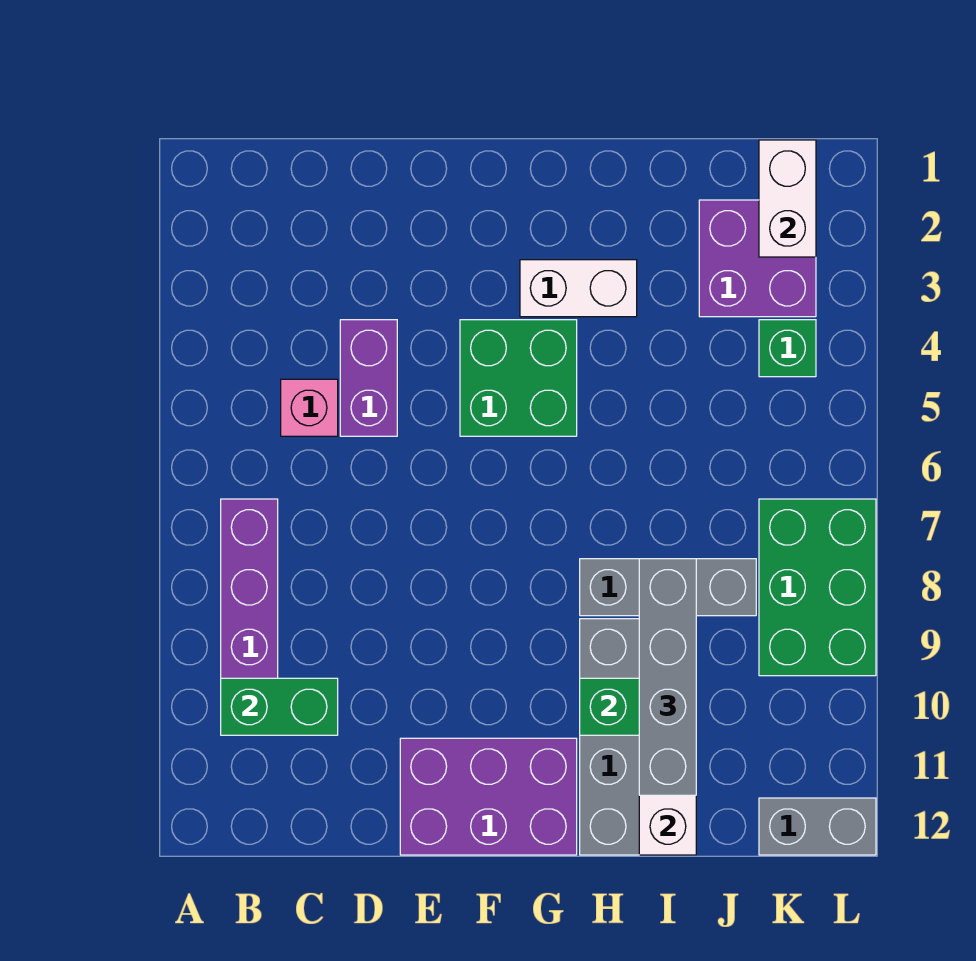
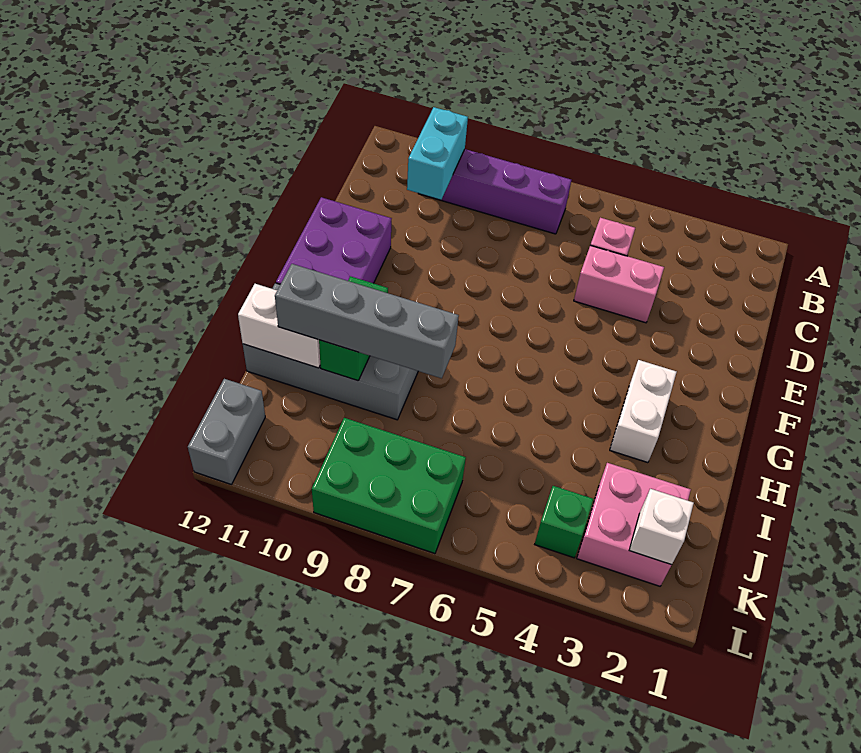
green brick B10:C10 level 2 -> cyan brick B10:C10 level 2
purple brick D4:D5 level 1 -> pink brick D4:D5 level 1
green brick F4:G5 level 1 -> none
grey brick H8:J8 level 1 -> none
purple brick J2:K3 level 1 -> pink brick J2:K3 level 1
white brick K1:K2 level 2 -> white brick K2 level 2

